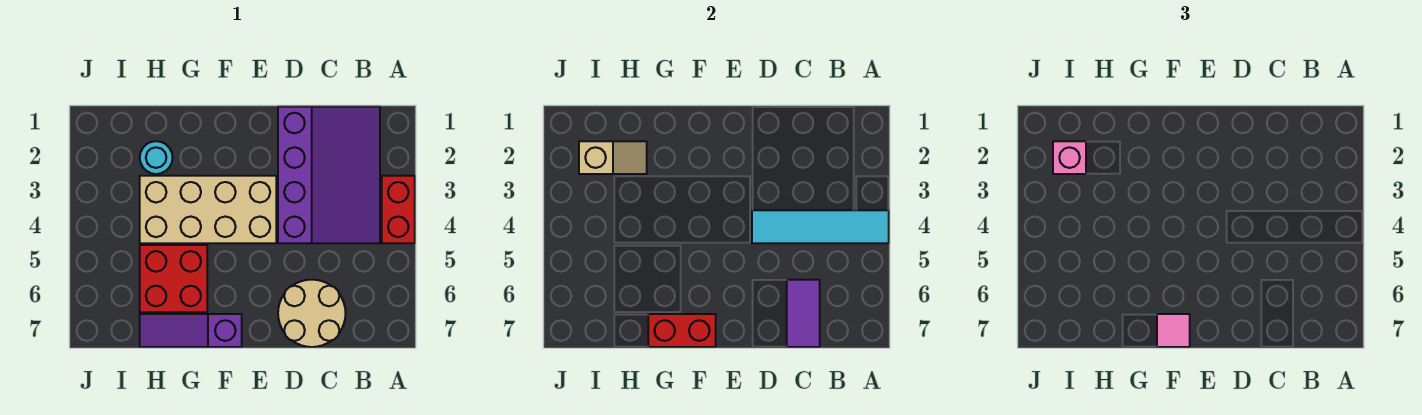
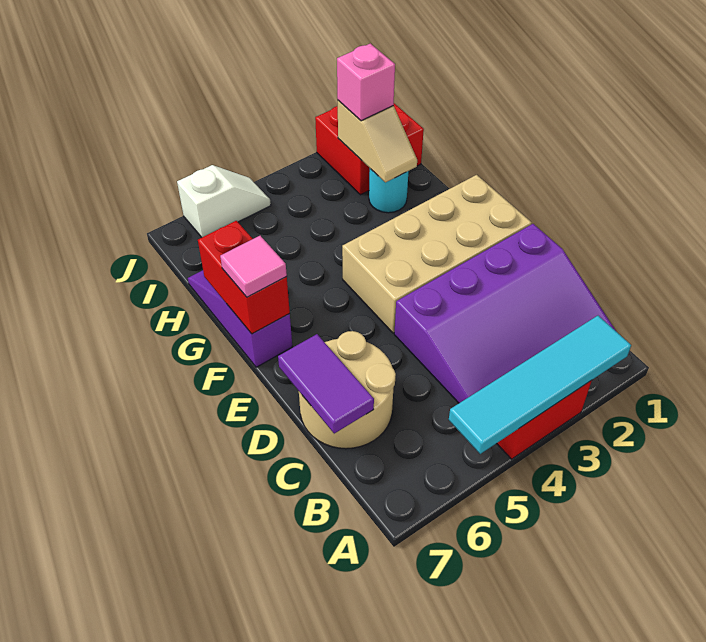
cyan tile A4:D4 level 2 -> cyan tile A2:A5 level 2
purple tile C6:C7 level 2 -> purple tile C7:D7 level 2
tan brick E3:H4 level 1 -> tan brick E1:F4 level 1
red brick G5:H6 level 1 -> red brick I1:J2 level 1
none -> white slope J5:J6 level 1 top 6

